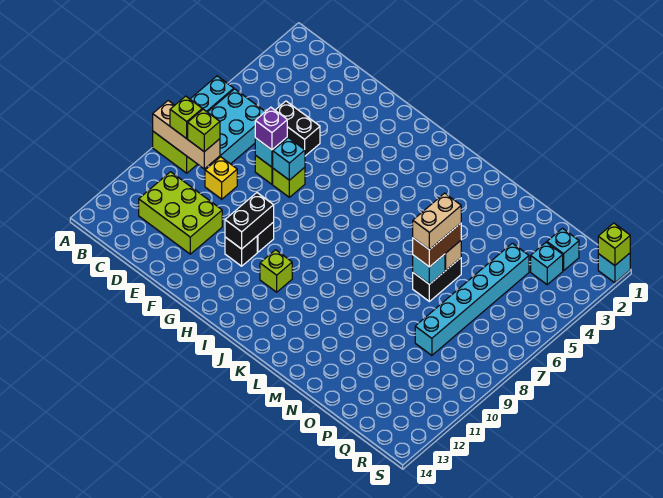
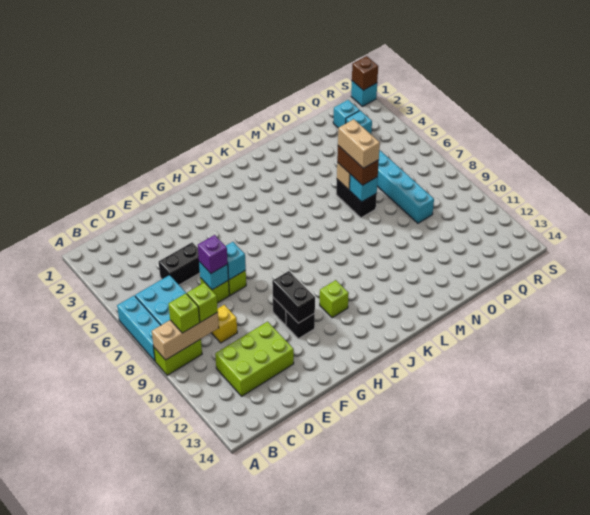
lime brick S1 level 2 -> brown brick S1 level 2

